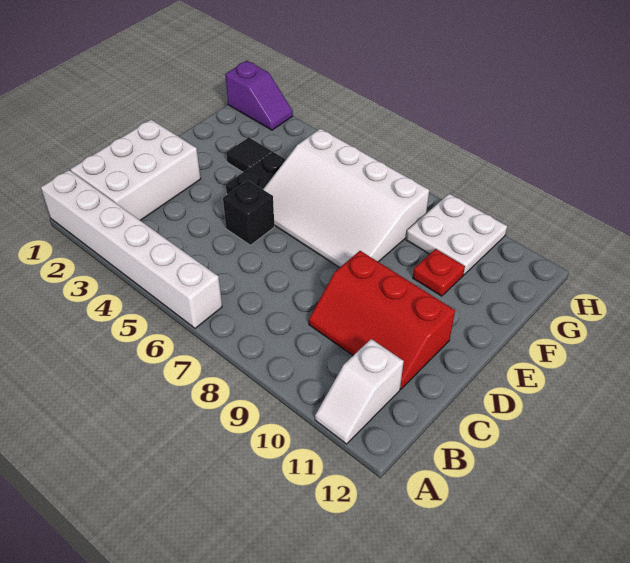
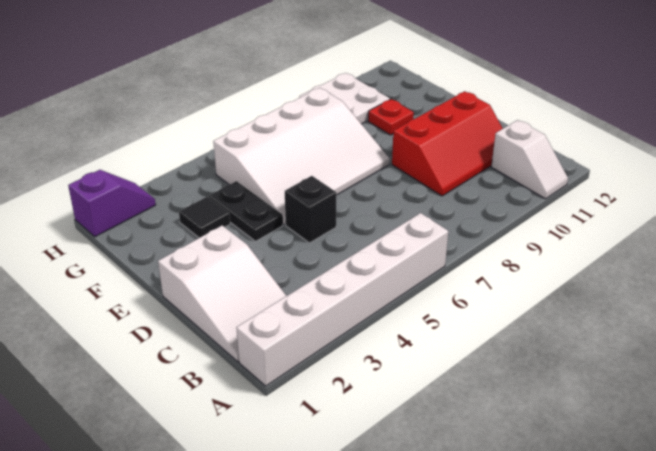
white brick B1:D2 level 1 -> white slope B1:D2 level 1 top D

